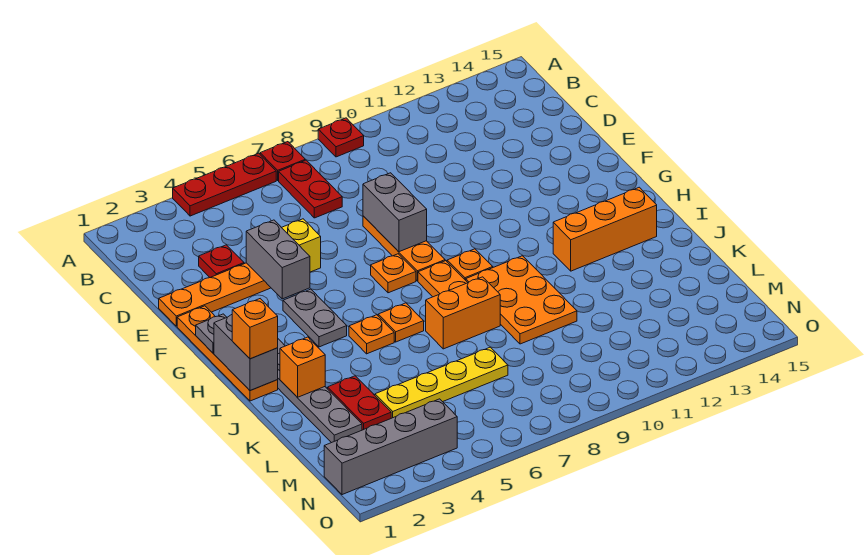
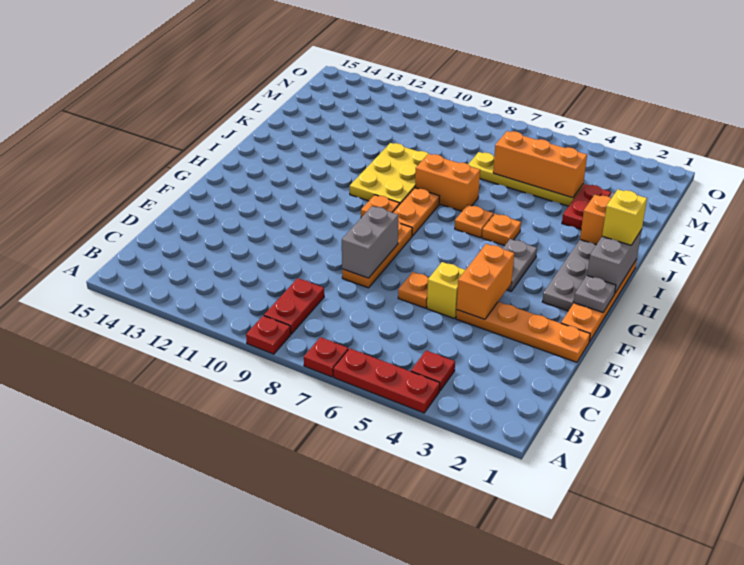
red plate B7:C7 level 1 -> red plate B9:C9 level 1
red plate D3 level 1 -> red plate B4 level 1
grey brick E4:F4 level 2 -> orange brick E4:F4 level 2
orange plate G7 level 1 -> orange plate E6 level 1
orange brick I1 level 3 -> yellow brick I1 level 3
orange plate I9:K10 level 1 -> yellow plate I9:K10 level 1
orange brick I12:I14 level 1 -> orange brick L4:L6 level 2
grey brick N1:N4 level 1 -> none

